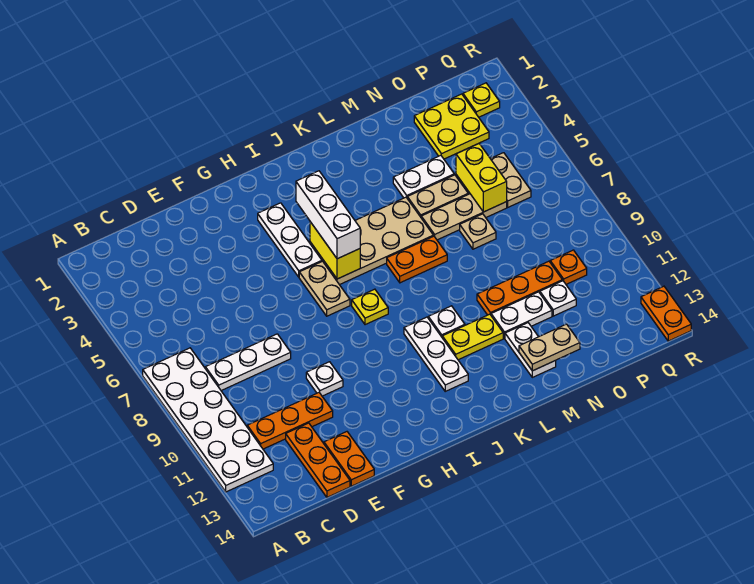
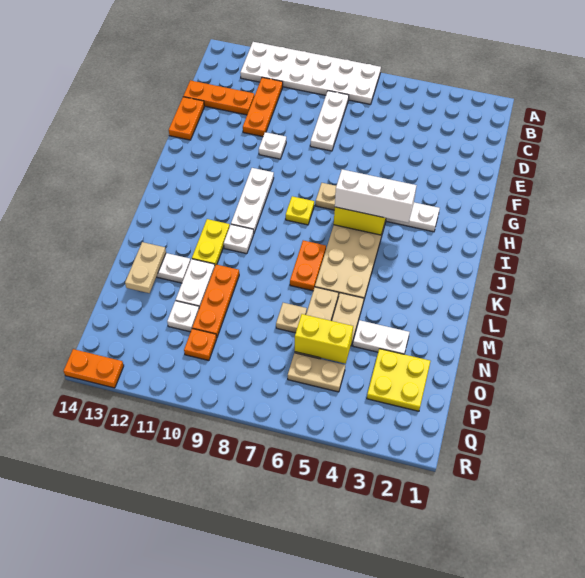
orange plate E13:E14 level 1 -> orange plate E14:F14 level 1
white plate J10:J12 level 1 -> white plate H10:J10 level 1
white plate M4:N4 level 1 -> white plate N3:N4 level 1
yellow plate Q2 level 1 -> none

